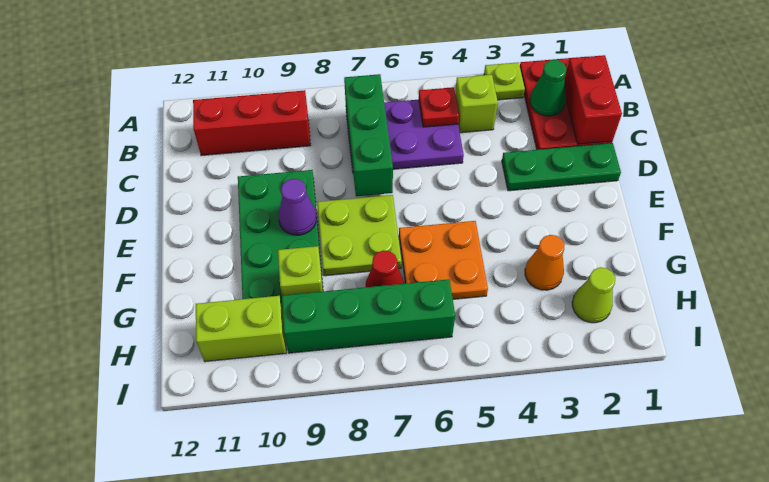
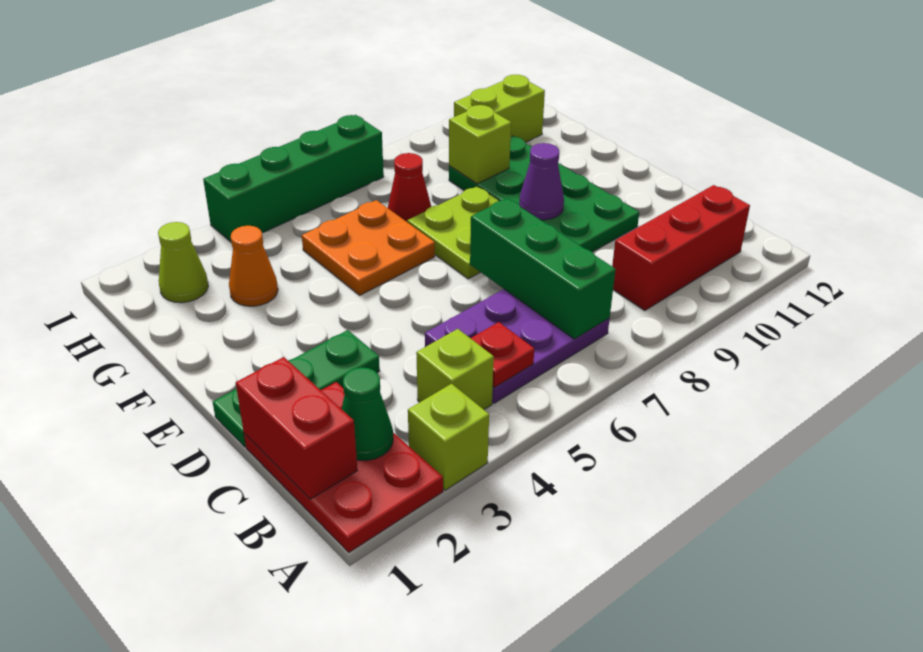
lime plate A3 level 1 -> lime brick A3 level 1
green brick H6:H9 level 1 -> green brick I4:I7 level 1

